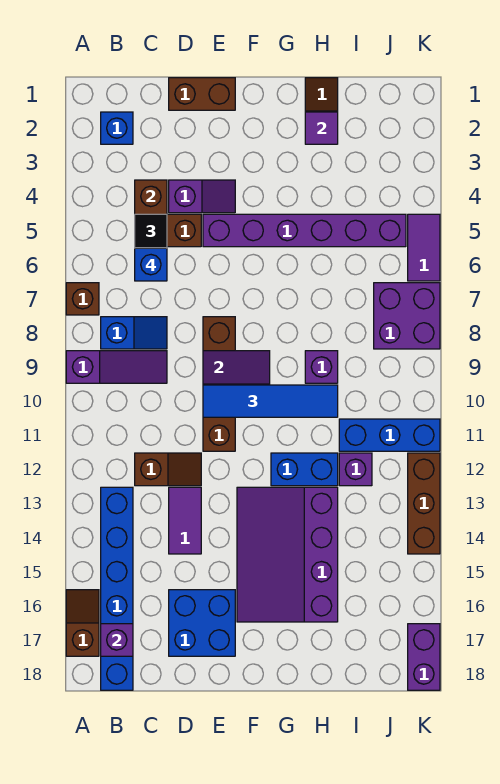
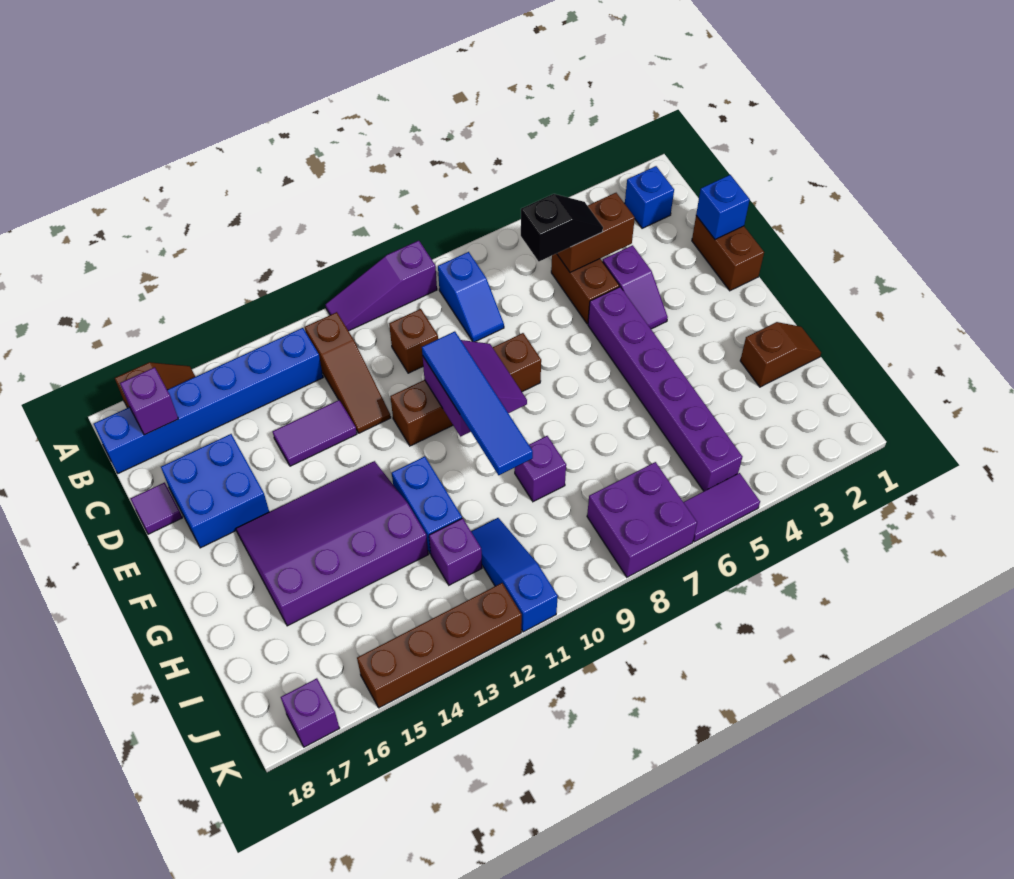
brown brick A7 level 1 -> brown brick C10 level 1
purple slope A9:C9 level 1 top A -> purple slope A9:A11 level 1 top 9
blue brick C6 level 4 -> blue brick D1 level 2
brown slope C12:D12 level 1 top C -> brown slope B12:D12 level 1 top B
purple tile H2 level 2 -> purple tile D18 level 1
blue brick I11:K11 level 1 -> blue slope I11:K11 level 1 top K
brown brick K12:K14 level 1 -> brown brick K12:K15 level 1
purple brick K17:K18 level 1 -> purple brick K17 level 1

